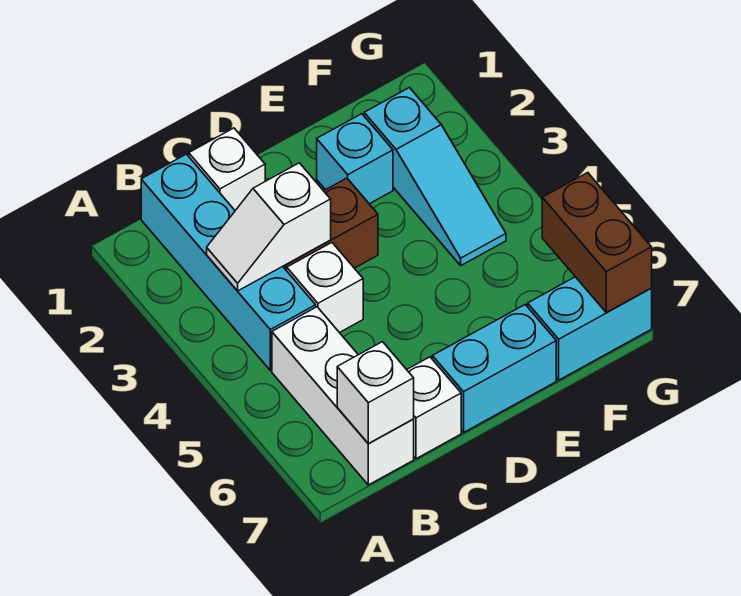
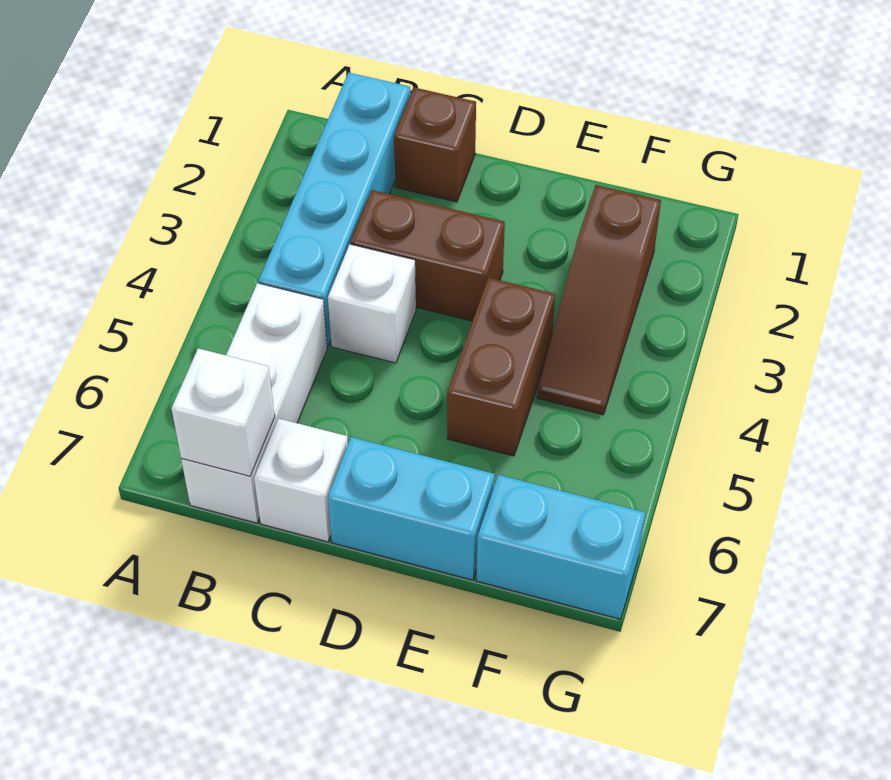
white slope B3:C3 level 2 top C -> none
white brick C1 level 1 -> brown brick C1 level 1
cyan brick E2 level 1 -> none
cyan slope F2:F4 level 1 top 2 -> brown slope F2:F4 level 1 top 2
brown brick G6:G7 level 2 -> brown brick E4:E5 level 1

